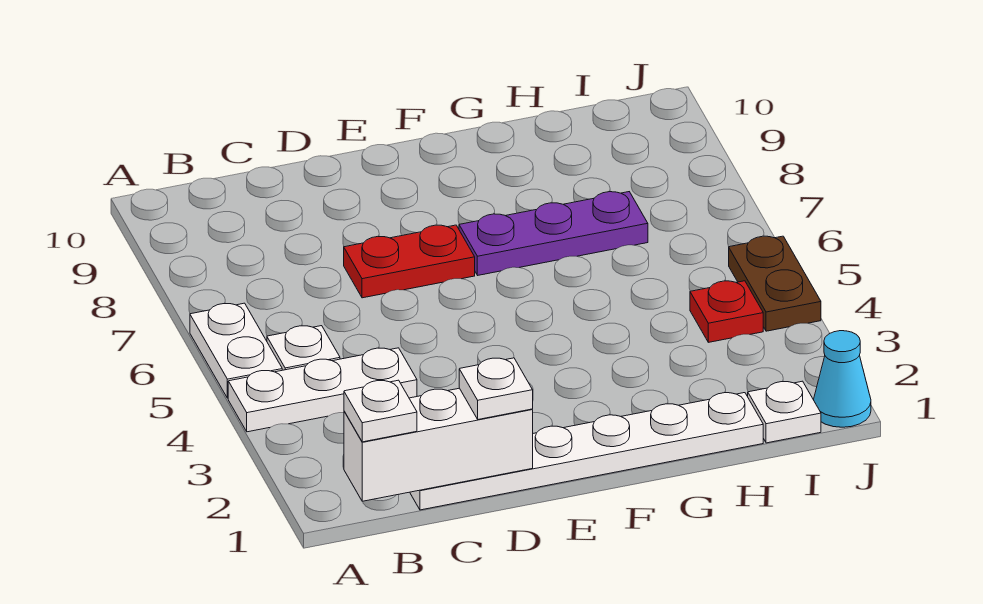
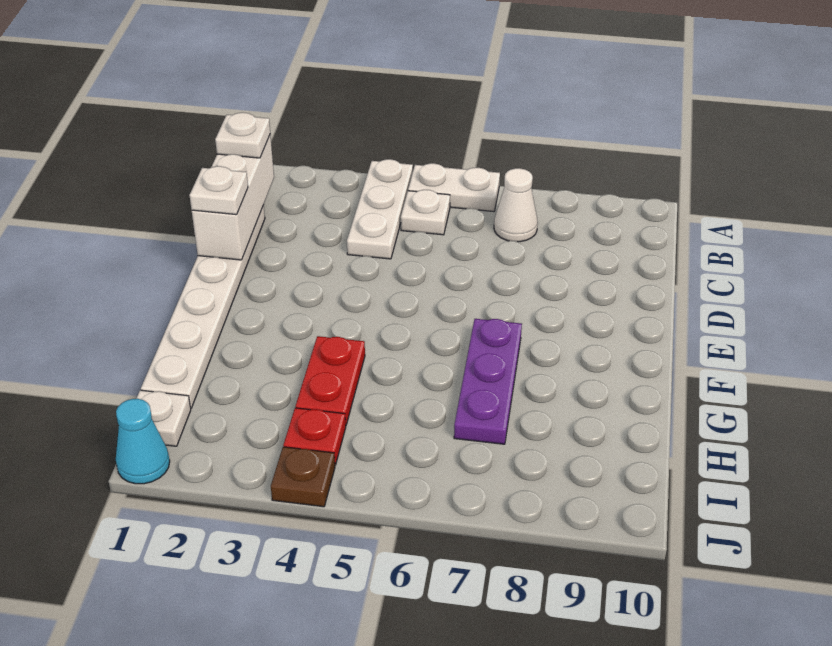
none -> white cone B7 level 1
red plate D7:E7 level 1 -> red plate G4:H4 level 1
brown plate J4:J5 level 1 -> brown plate J4 level 1

